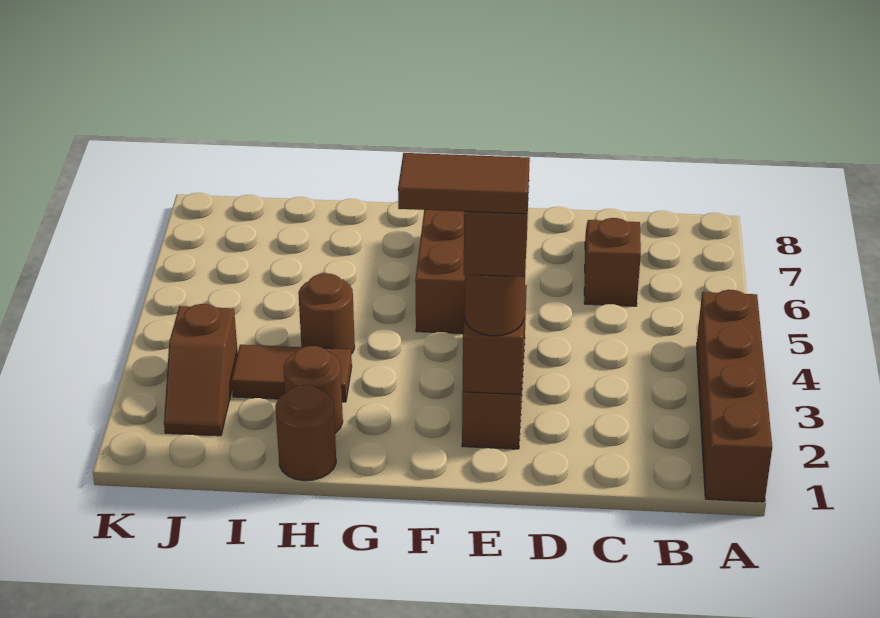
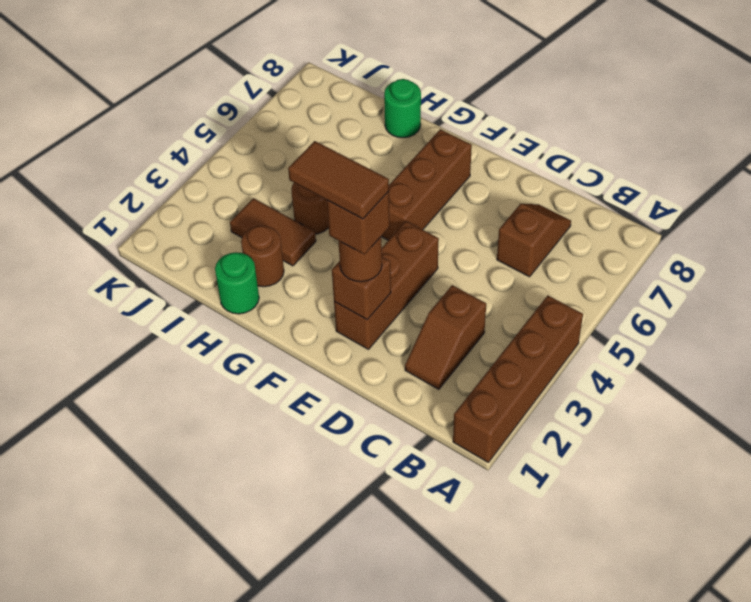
brown round brick H1 level 1 -> green round brick H1 level 1
none -> green round brick H8 level 1
brown slope J2:J3 level 1 top 3 -> brown slope C2:C3 level 1 top 3

